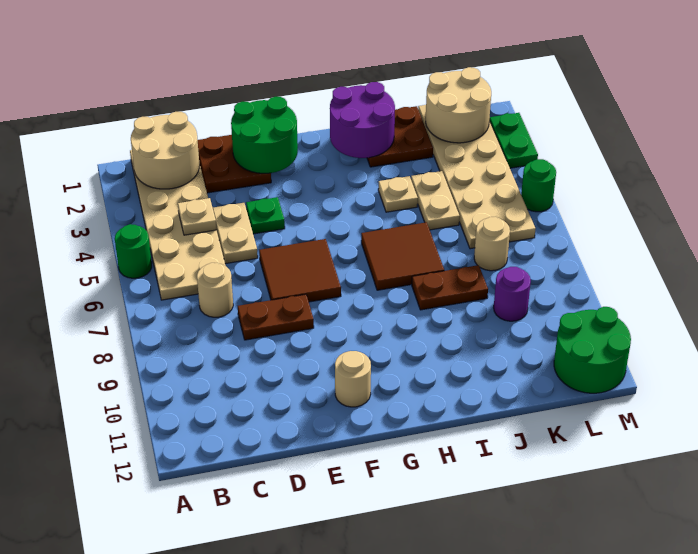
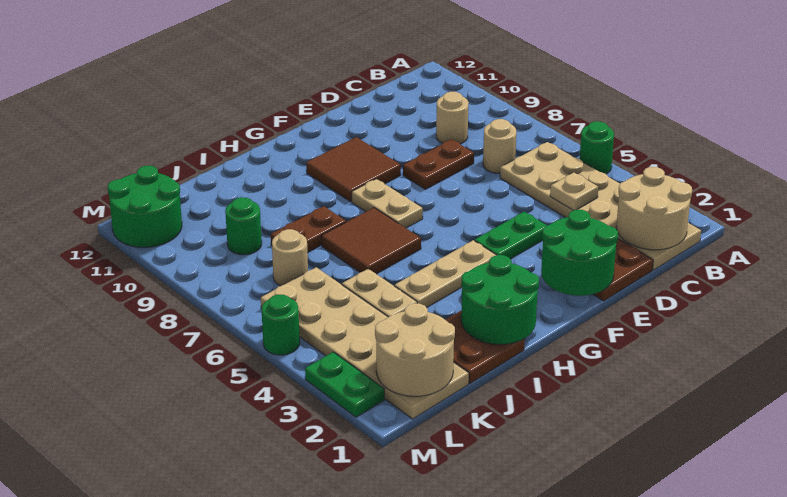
tan plate D4:D5 level 1 -> tan plate G7:G8 level 1
green plate E4 level 1 -> green plate E4:F4 level 1
brown tile E6:F7 level 1 -> brown tile F9:G10 level 1
tan round brick F11 level 1 -> tan round brick C9 level 1
purple round brick H1:I2 level 2 -> green round brick H1:I2 level 2
tan plate I4 level 1 -> tan plate G4:I4 level 1
purple round brick K9 level 1 -> green round brick K9 level 1

